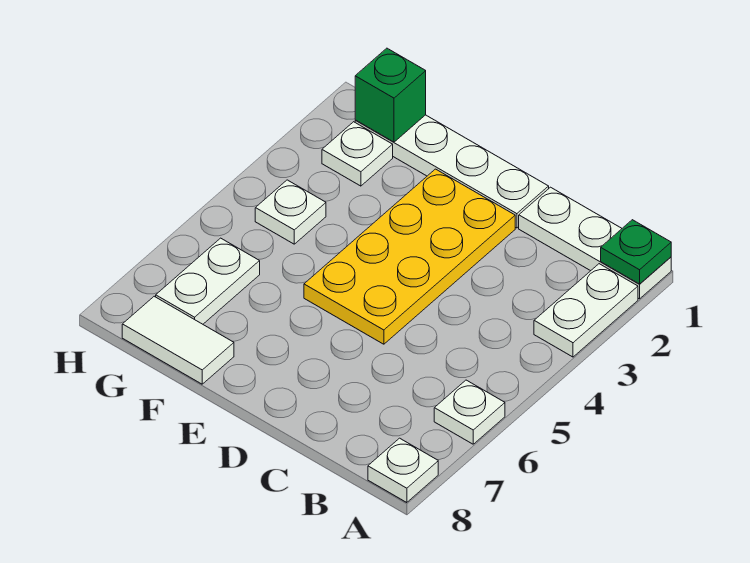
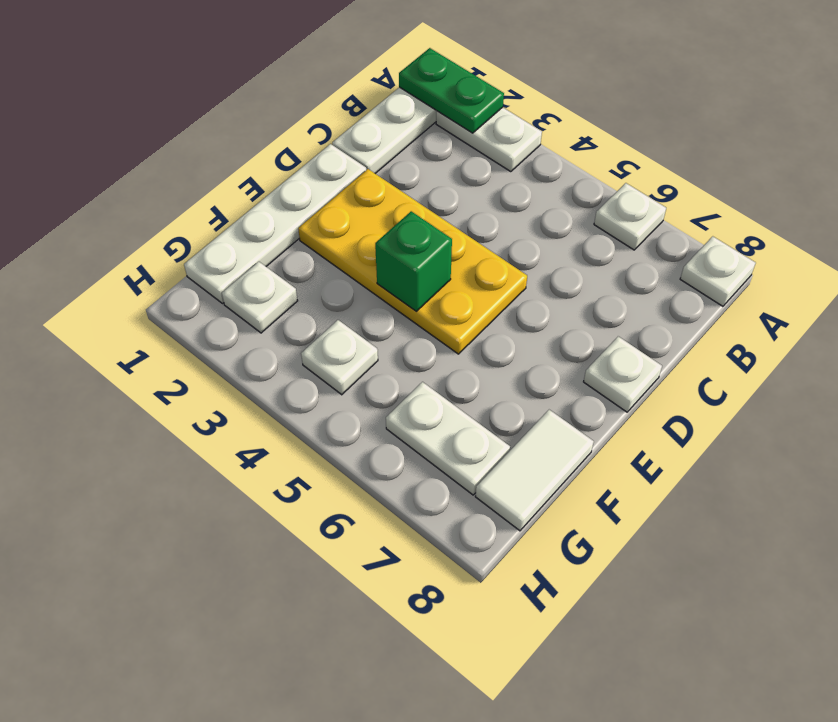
green plate A1 level 2 -> green plate A1:A2 level 2
none -> white plate D8 level 1
green brick G1 level 2 -> green brick E4 level 2

